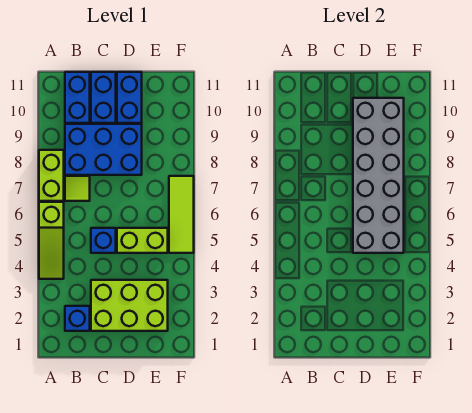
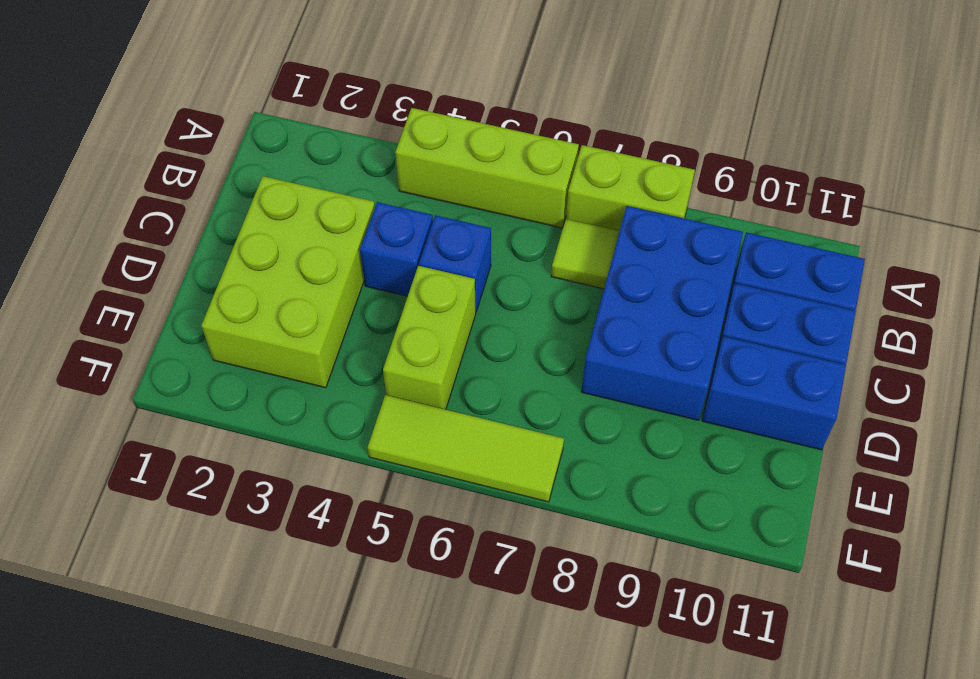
lime slope A4:A6 level 1 top 6 -> lime brick A4:A6 level 1
blue brick B2 level 1 -> blue brick C4 level 1
grey brick D5:E10 level 2 -> none

